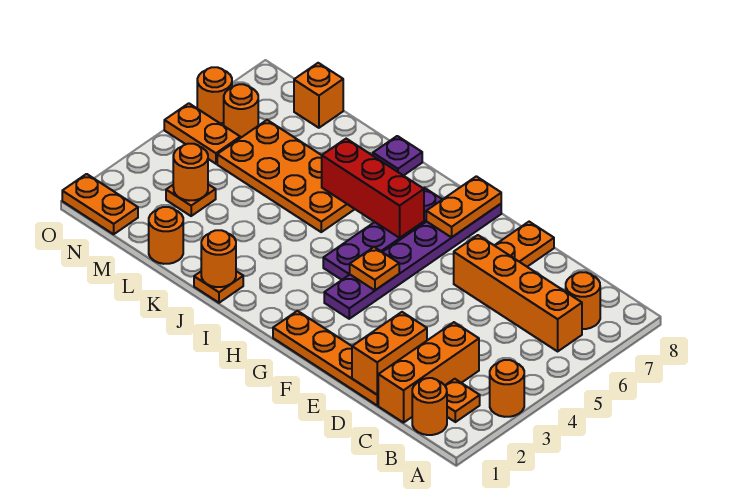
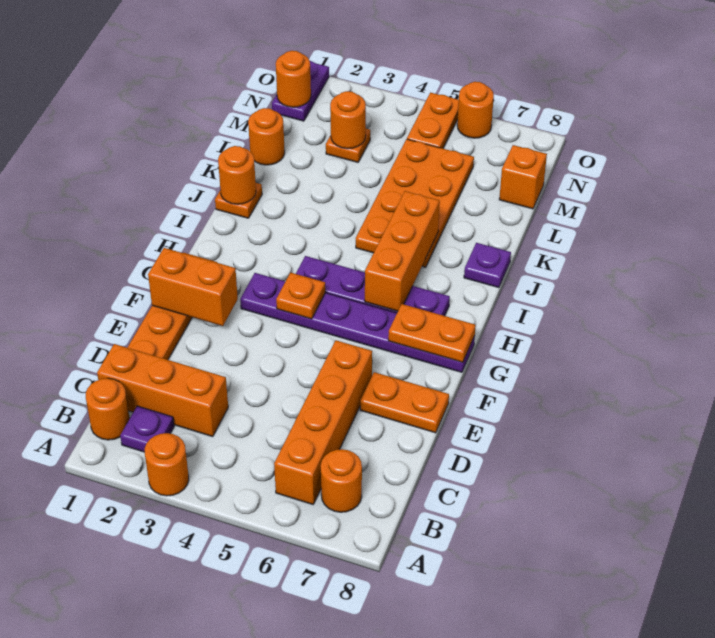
orange plate B2 level 1 -> purple plate B2 level 1
orange brick D1:D2 level 2 -> orange brick F1:F2 level 2
red brick H6:J6 level 2 -> orange brick H6:J6 level 2
orange plate N1:O1 level 1 -> purple plate N1:O1 level 1
orange round brick N6 level 1 -> orange round brick N1 level 2

